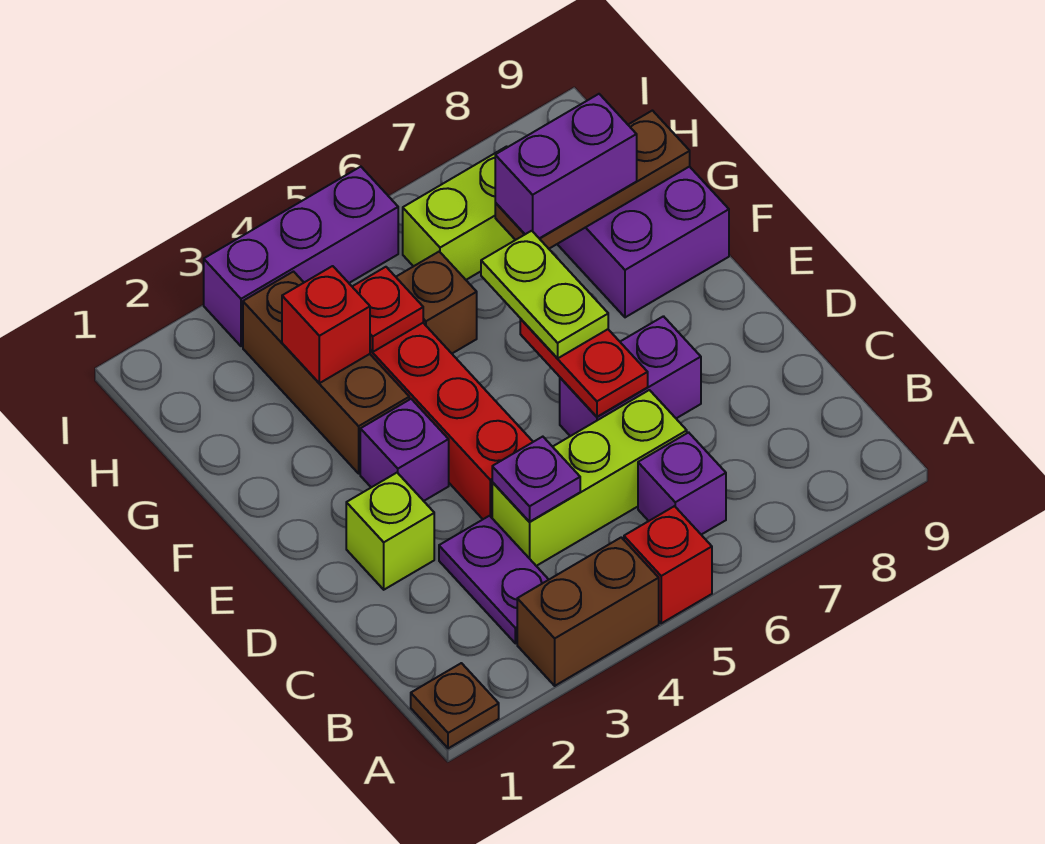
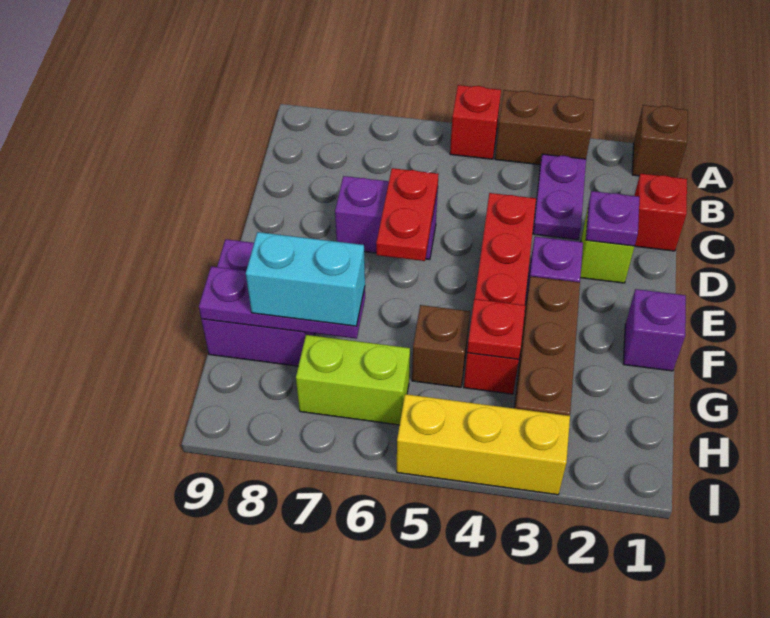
brown plate A1 level 1 -> brown brick A1 level 1
purple brick B6 level 1 -> purple brick F1 level 1
lime brick C4:C6 level 1 -> none
purple plate C4 level 2 -> purple plate D2 level 2
lime plate E6:F6 level 3 -> none
red brick G3 level 2 -> red brick C1 level 1
brown plate G7:G9 level 2 -> purple plate G7:G9 level 2
purple brick G7:G8 level 3 -> cyan brick G7:G8 level 3
purple brick I3:I5 level 1 -> yellow brick I3:I5 level 1

